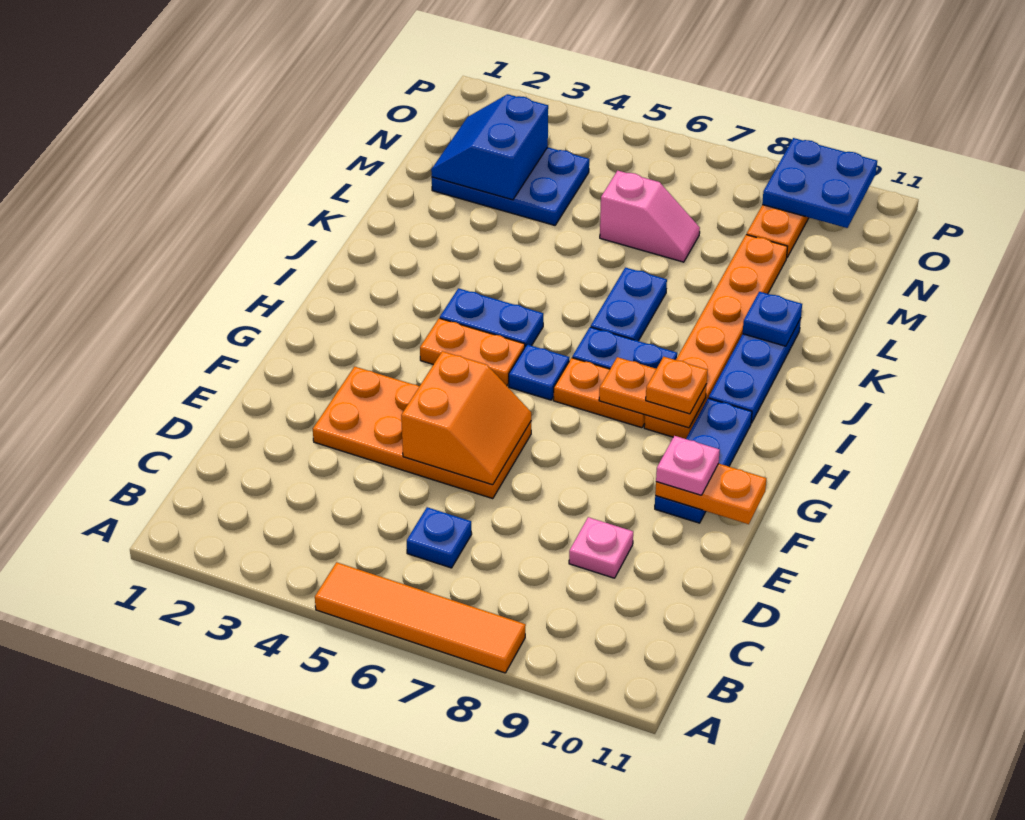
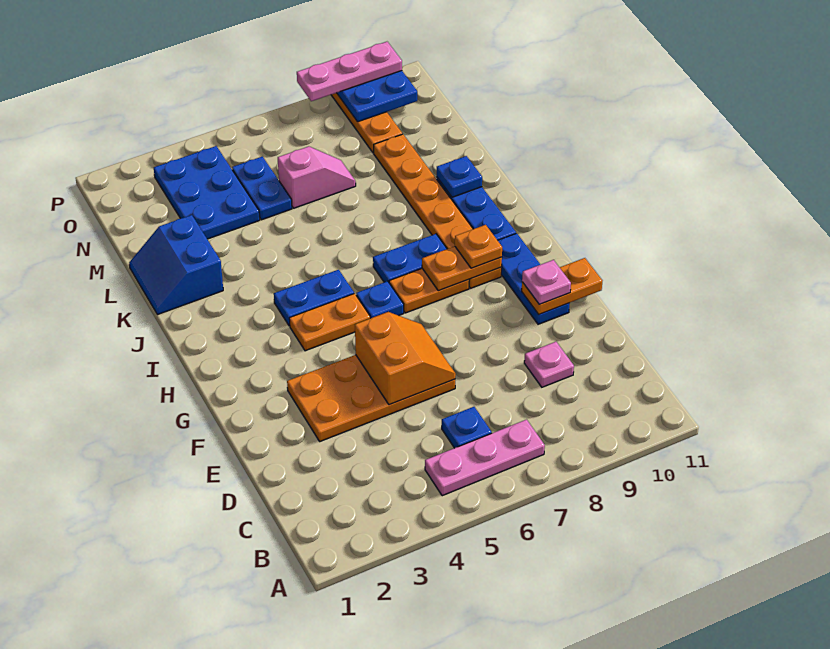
orange tile A5:A8 level 1 -> none
none -> pink plate B5:B7 level 1
blue plate J7:K7 level 1 -> blue plate M5:N5 level 1
blue plate M2:N4 level 1 -> blue plate M3:O4 level 1
blue slope M2:N3 level 2 top 3 -> blue slope K1:L2 level 1 top 2
none -> pink plate P8:P10 level 3

